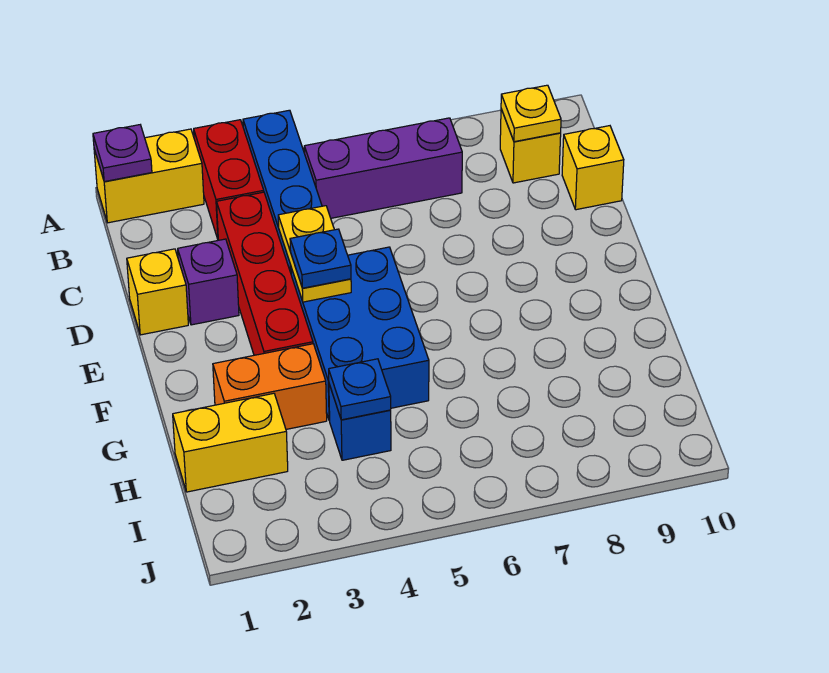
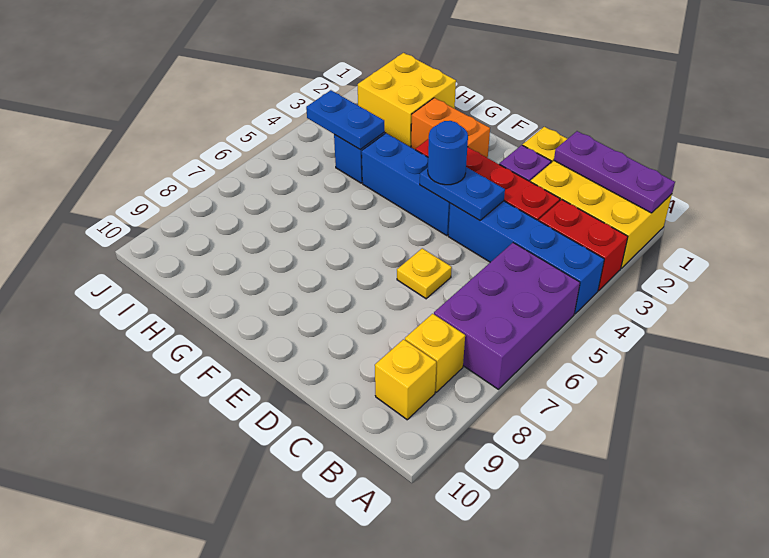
yellow brick A1:A2 level 1 -> yellow brick A1:C2 level 1
purple plate A1 level 2 -> purple plate A1:C1 level 2
purple brick B5:B7 level 1 -> purple brick A5:B7 level 1
yellow plate B9 level 2 -> yellow plate D6 level 1
yellow brick C10 level 1 -> yellow brick B8 level 1
yellow plate D4:E4 level 2 -> blue plate D4:E4 level 2
blue brick E4:G5 level 1 -> blue brick E4:G4 level 1
blue plate E4 level 3 -> blue round brick E4 level 3
orange brick G2:G3 level 1 -> orange brick F2:G2 level 1
yellow brick H1:H2 level 1 -> yellow brick H1:I2 level 1
blue plate H4 level 2 -> blue plate H4:I4 level 2

